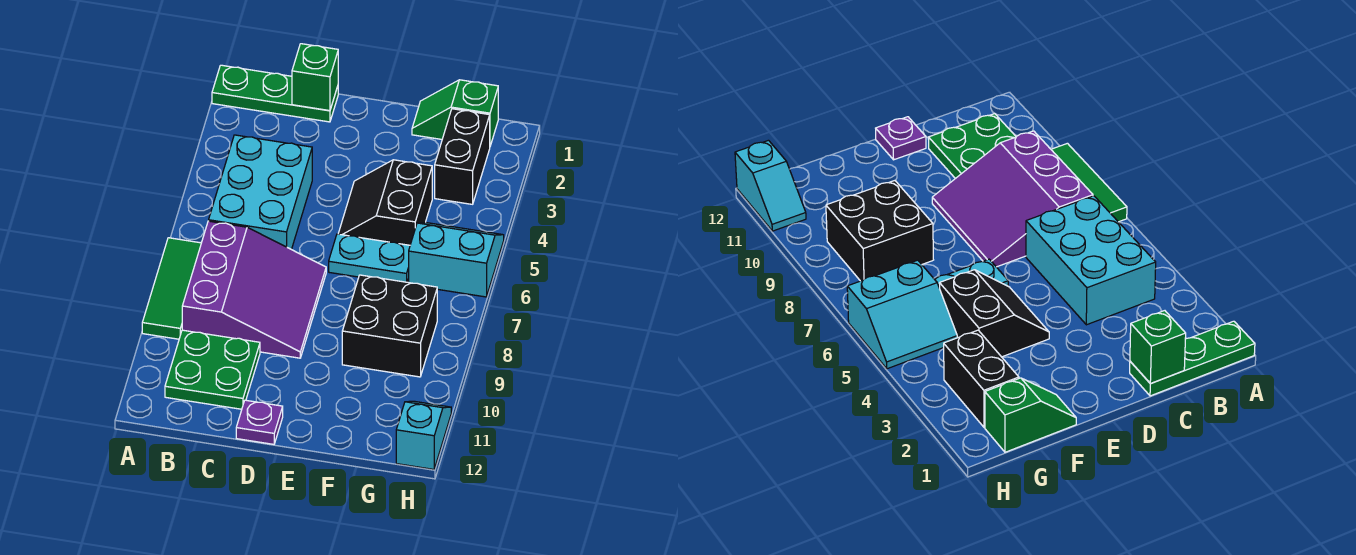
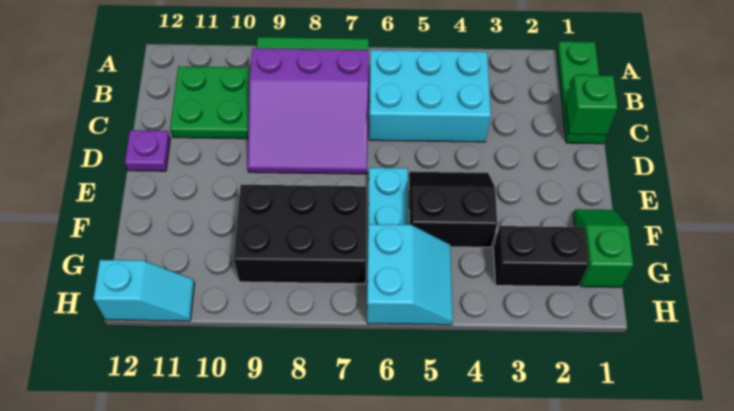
black brick F8:G9 level 1 -> black brick F7:G9 level 1

